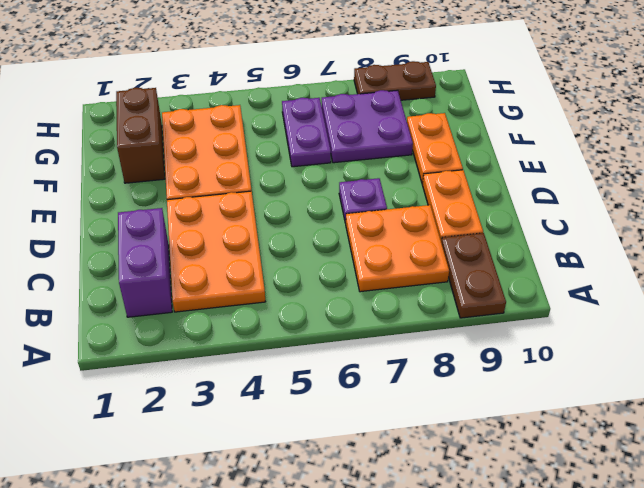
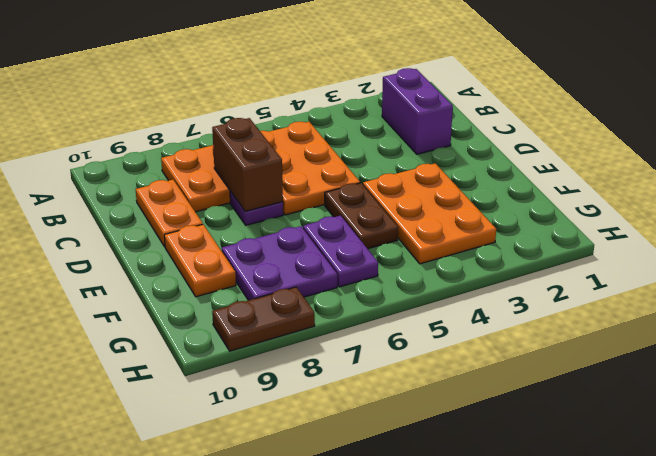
brown plate A9:B9 level 1 -> brown plate E5:F5 level 1
orange plate B3:D4 level 1 -> orange plate B5:D6 level 1
brown brick F2:G2 level 1 -> brown brick C7:D7 level 2

